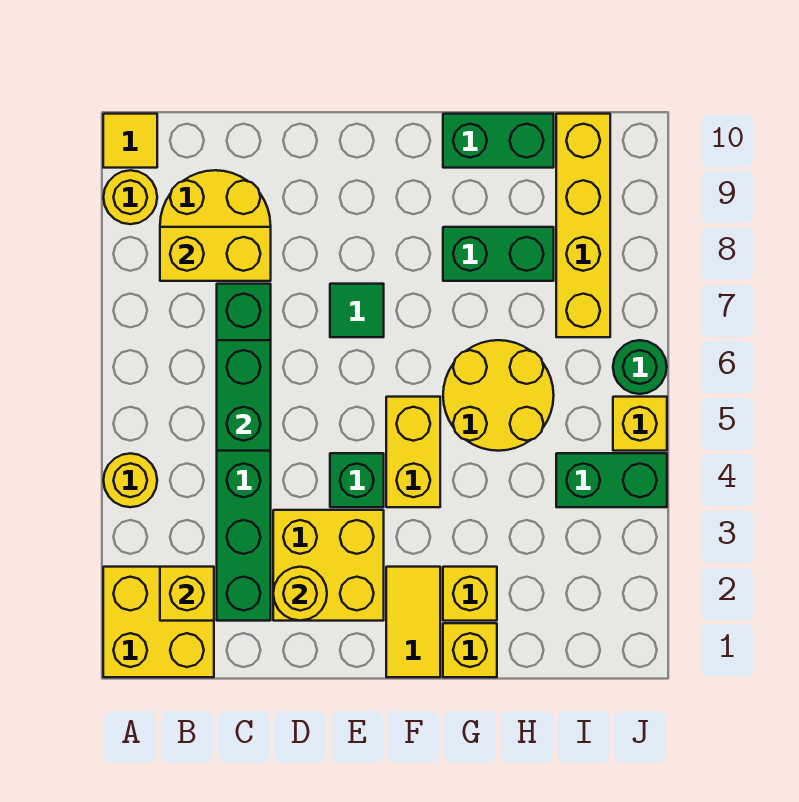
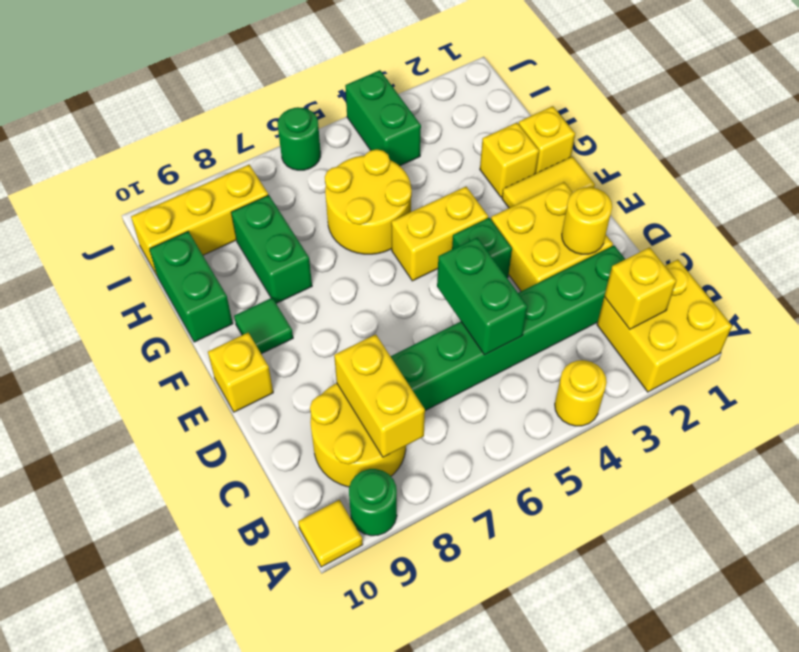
yellow round brick A9 level 1 -> green round brick A9 level 1
green brick C5:C6 level 2 -> green brick C5:D5 level 2
green tile E7 level 1 -> green tile F9 level 1
yellow brick I7:I10 level 1 -> yellow brick I8:I10 level 1
yellow brick J5 level 1 -> yellow brick E10 level 1

